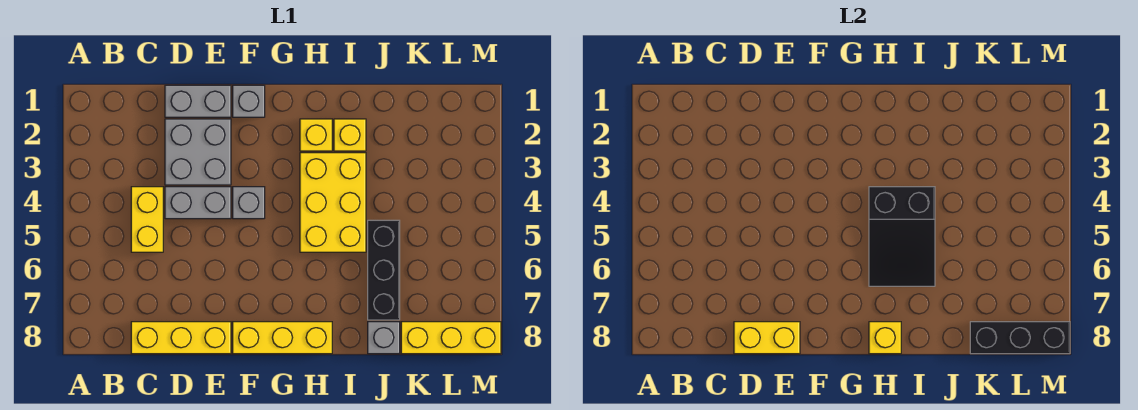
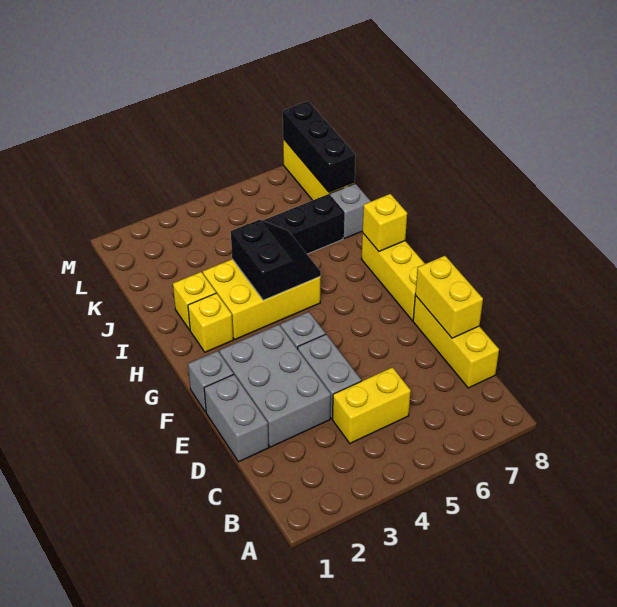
grey brick D2:E3 level 1 -> grey brick D2:F3 level 1
black slope H4:I6 level 2 top 4 -> black slope H4:I5 level 2 top 4

